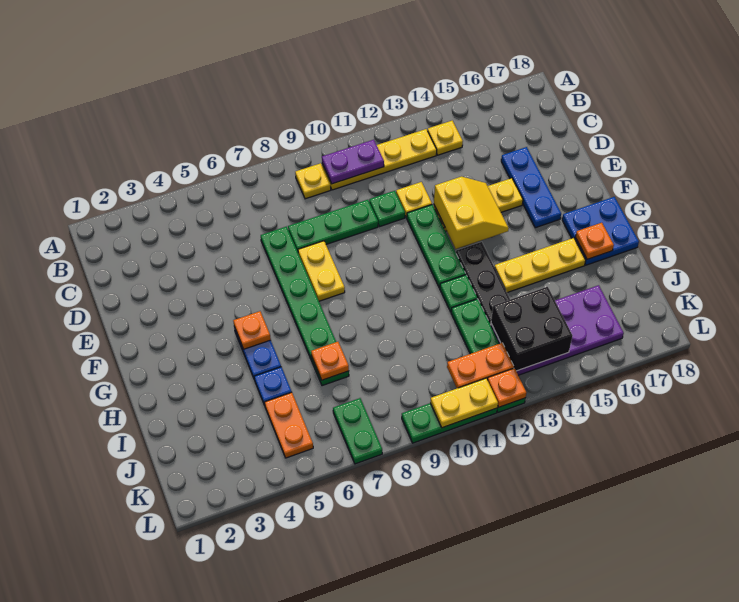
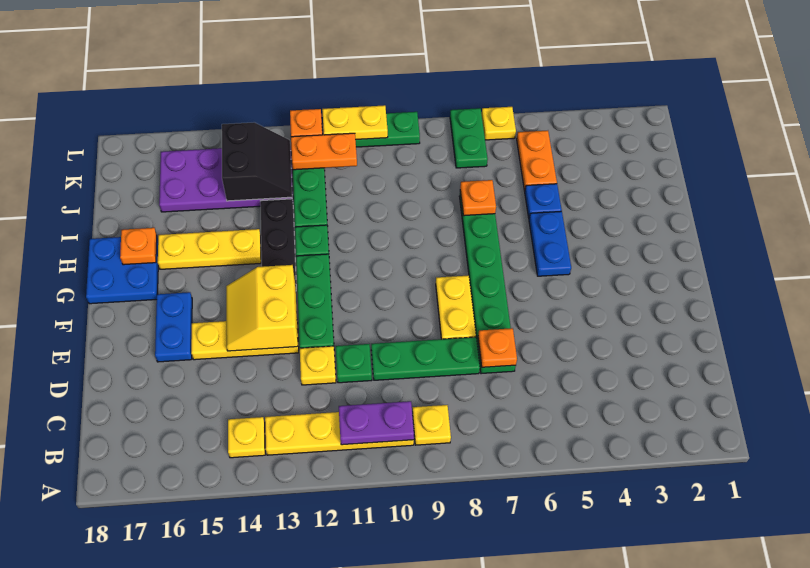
blue plate D16:F16 level 1 -> blue plate E16:F16 level 1
orange plate G5 level 2 -> orange plate D7 level 2
black brick J13:K14 level 2 -> black slope J13:K14 level 2 top 14
none -> yellow plate L6 level 1

